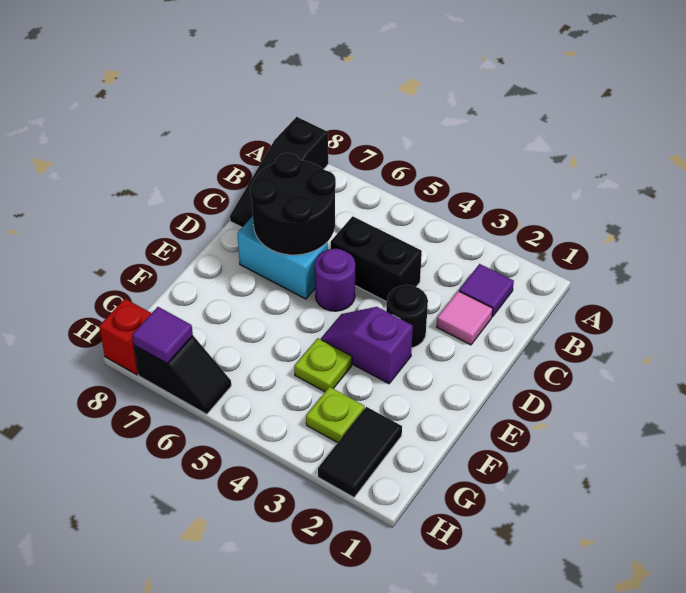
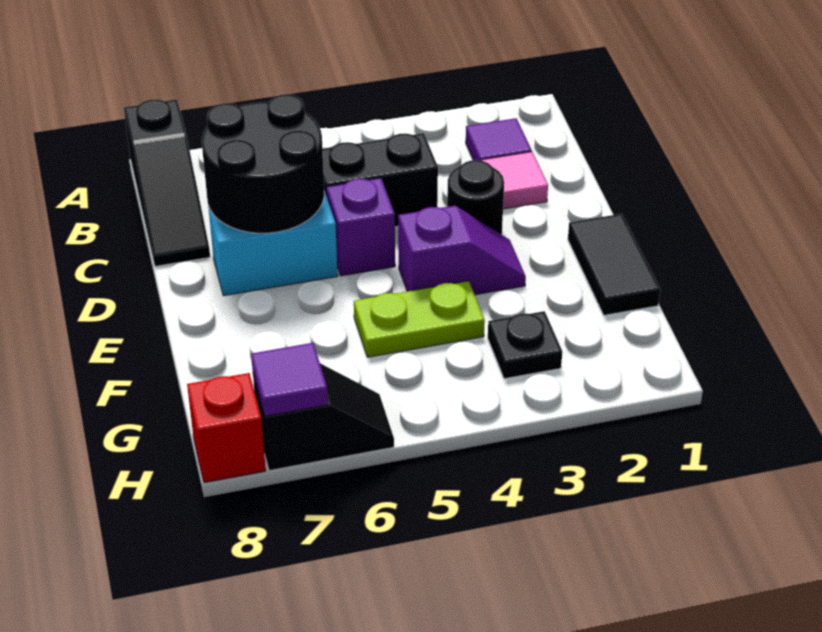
purple round brick D5 level 1 -> purple brick D5 level 1
purple slope E3:E4 level 1 top 3 -> purple slope E3:E4 level 1 top 4
lime plate F4 level 1 -> lime plate F4:F5 level 1
black tile G2:H2 level 1 -> black tile E1:F1 level 1
lime plate G3 level 1 -> black plate G3 level 1

